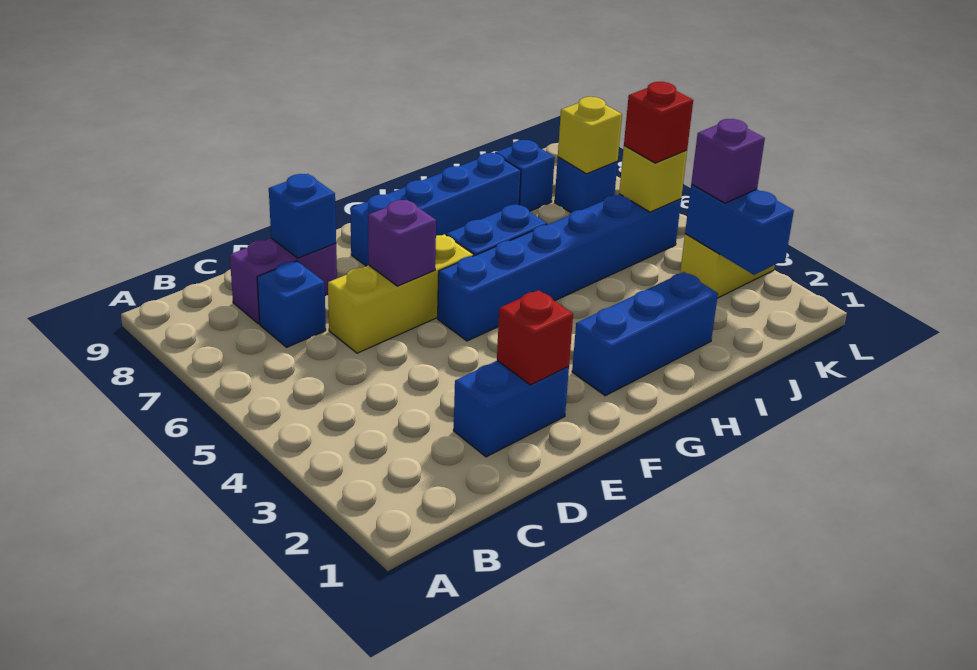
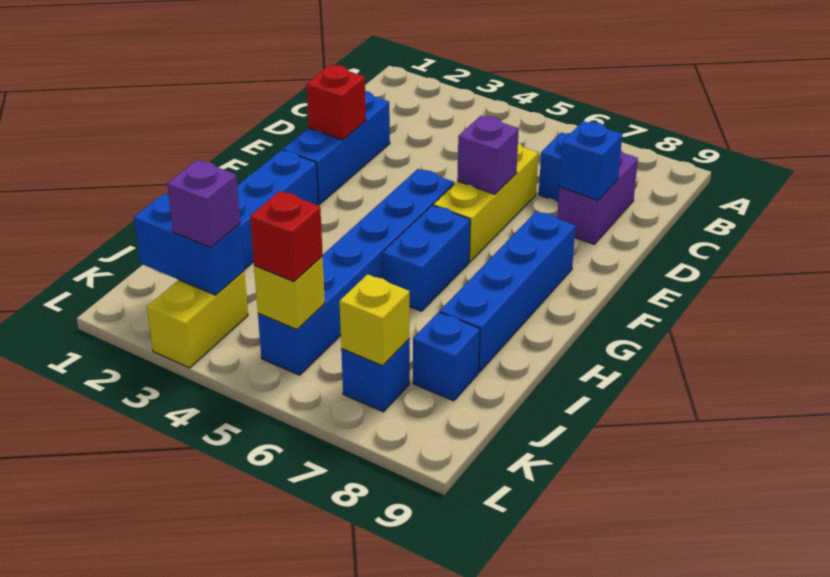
blue brick D2:E2 level 1 -> blue brick D2:F2 level 1

